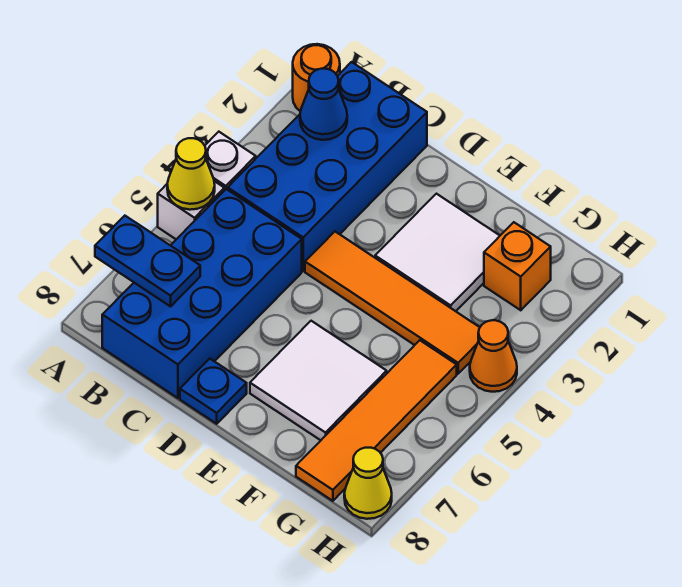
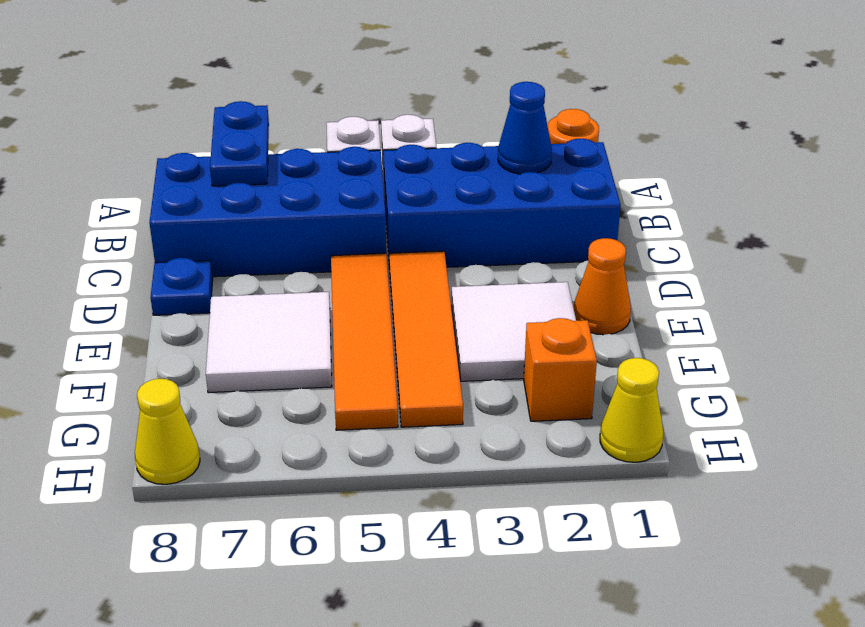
yellow cone A5 level 2 -> yellow cone H1 level 1
orange tile G5:G8 level 1 -> orange tile D5:G5 level 1
orange cone H4 level 1 -> orange cone E1 level 1

